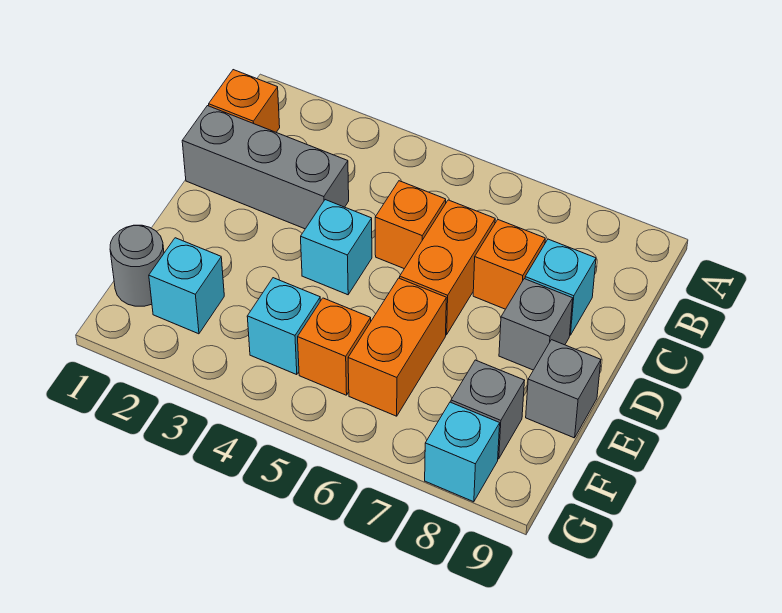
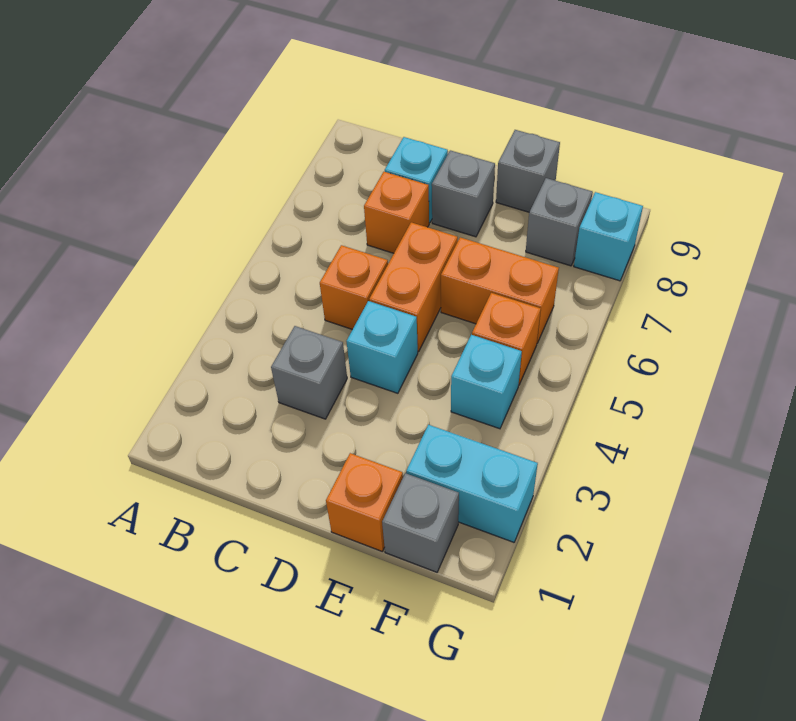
orange brick B1 level 1 -> orange brick E1 level 1
grey brick C1:C3 level 1 -> grey brick C3 level 1
orange brick C6:D6 level 1 -> orange brick D5:D6 level 1
grey round brick F1 level 1 -> grey brick F1 level 1
cyan brick F2 level 1 -> cyan brick F2:G2 level 1

